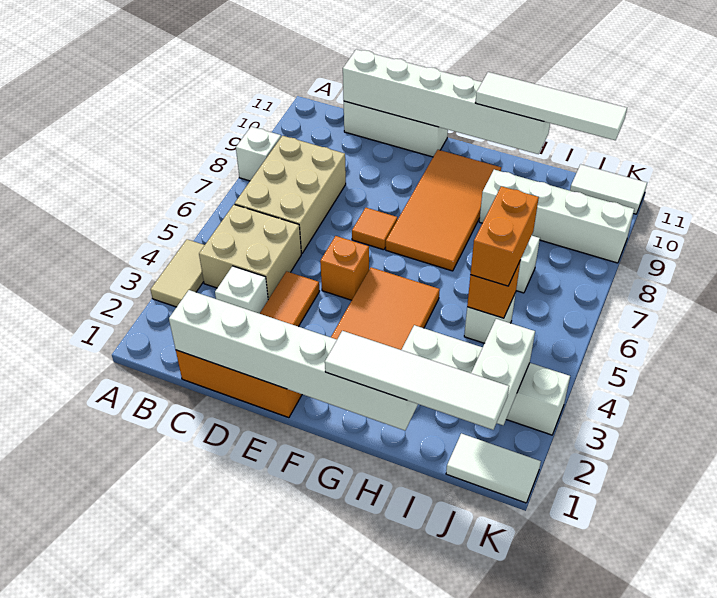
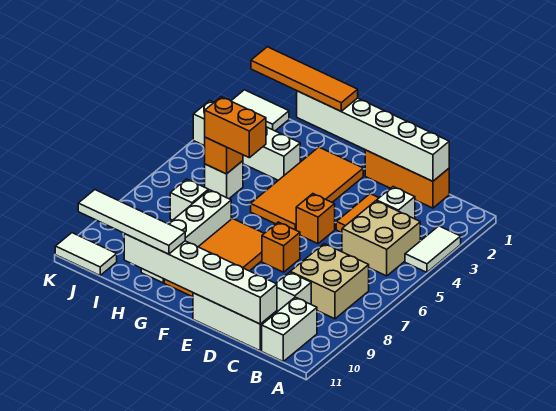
tan tile A3:A4 level 1 -> white tile A3:A4 level 1
white brick A8 level 1 -> white brick C9 level 1
tan brick B6:C8 level 1 -> tan brick B7:C8 level 1
orange tile E7 level 1 -> orange brick E7 level 1
white tile G1:J1 level 3 -> orange tile G1:J1 level 3
white brick H9:K9 level 1 -> white brick H7:H10 level 1
orange brick I5:I6 level 3 -> orange brick H5:I5 level 3
white brick J2:J3 level 2 -> white brick B10:B11 level 1

